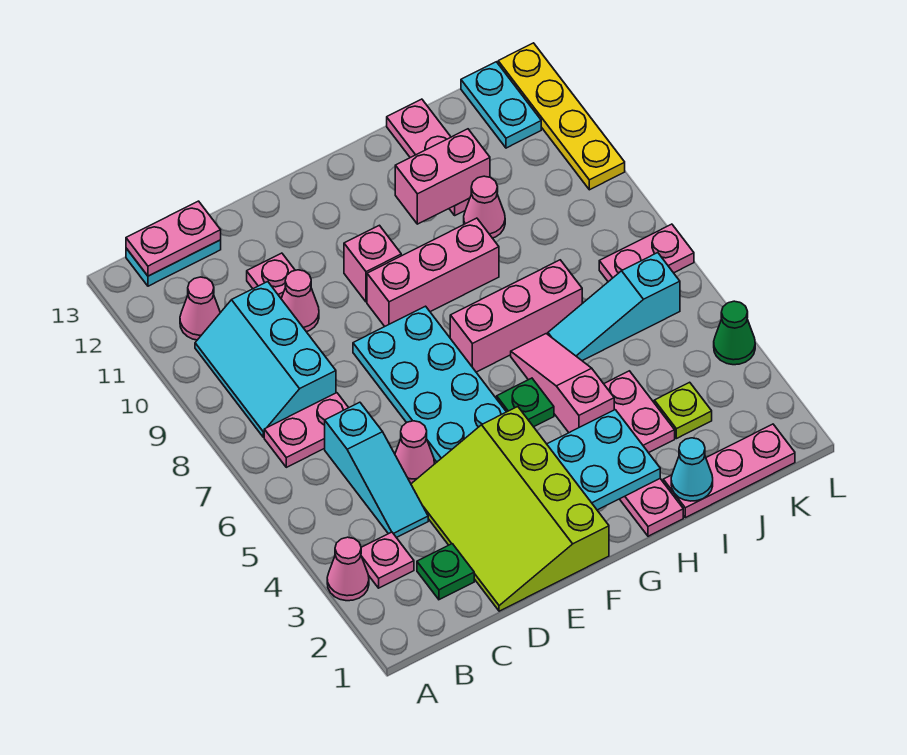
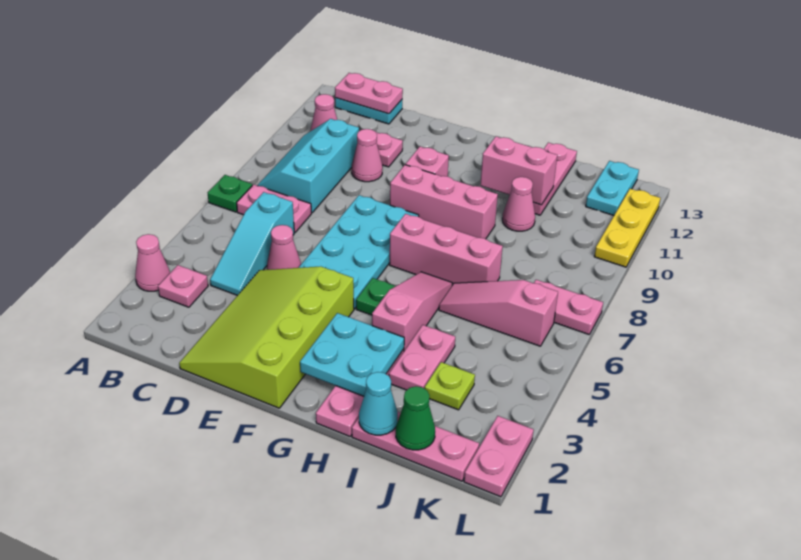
green plate C2 level 1 -> green plate A7 level 1
cyan slope I6:K6 level 1 top K -> pink slope I6:K6 level 1 top K
none -> pink plate L1:L2 level 1
green cone L4 level 1 -> green cone J1 level 2
yellow plate L10:L13 level 1 -> yellow plate L10:L12 level 1

